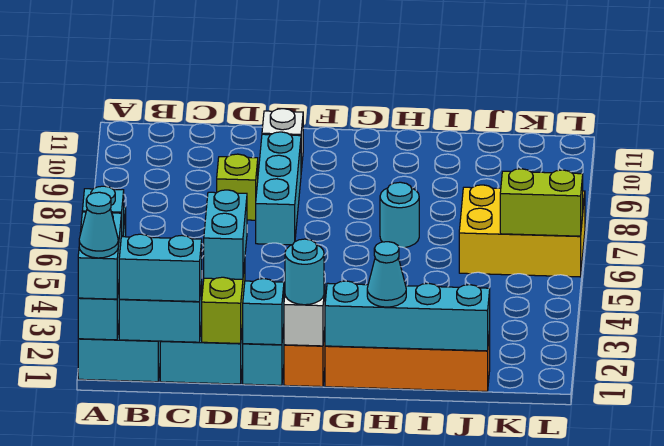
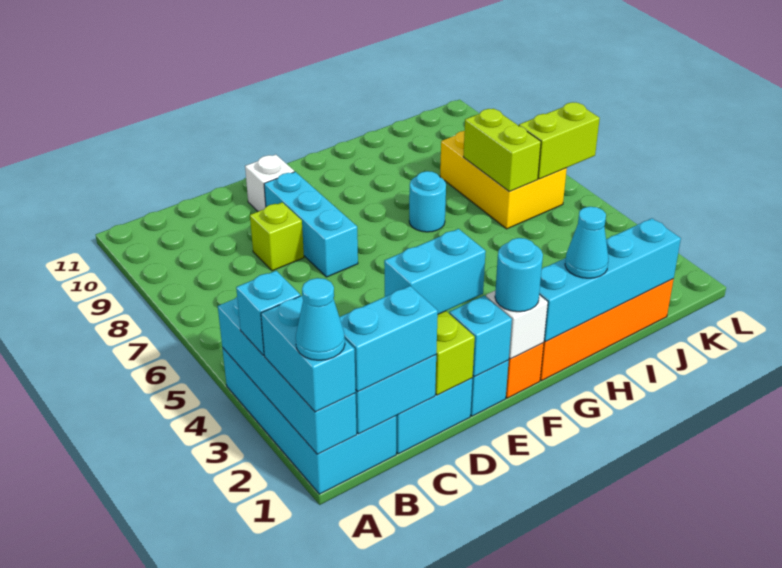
cyan brick D2:D3 level 3 -> cyan brick D2:E2 level 3
yellow brick J6:L7 level 1 -> yellow brick J6:K8 level 1
none -> lime brick J6:J7 level 2

